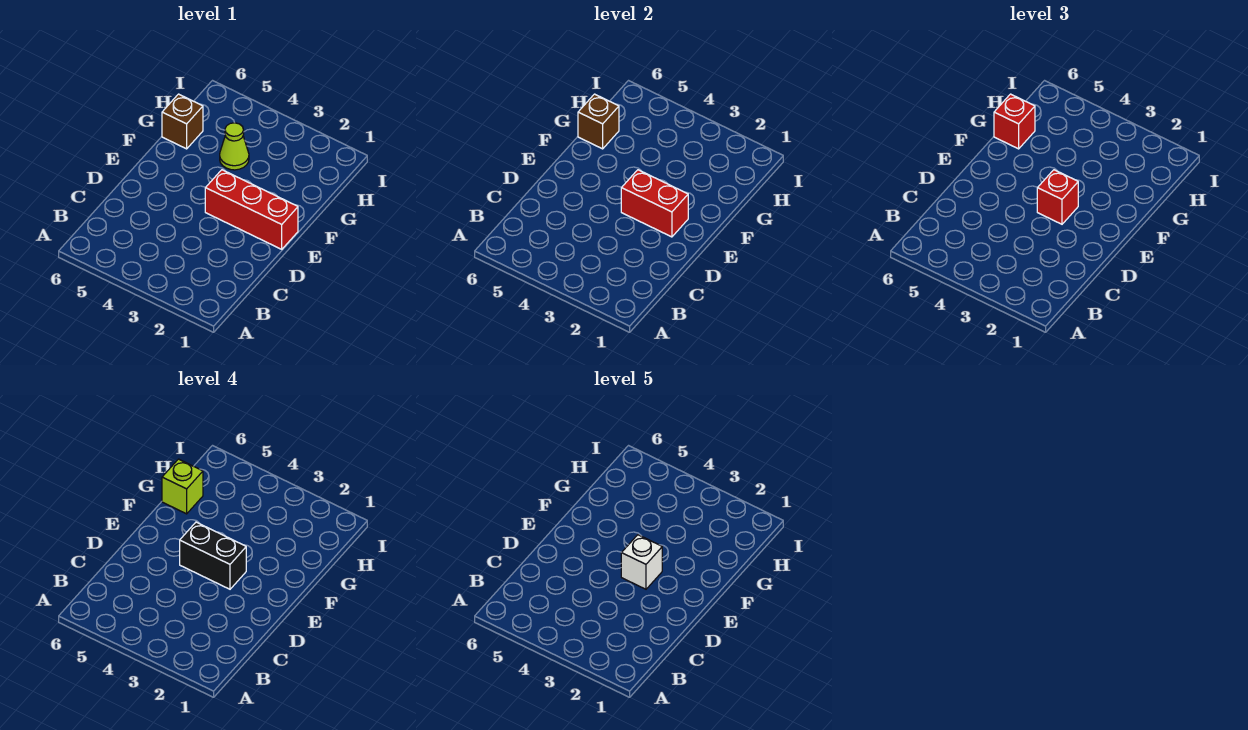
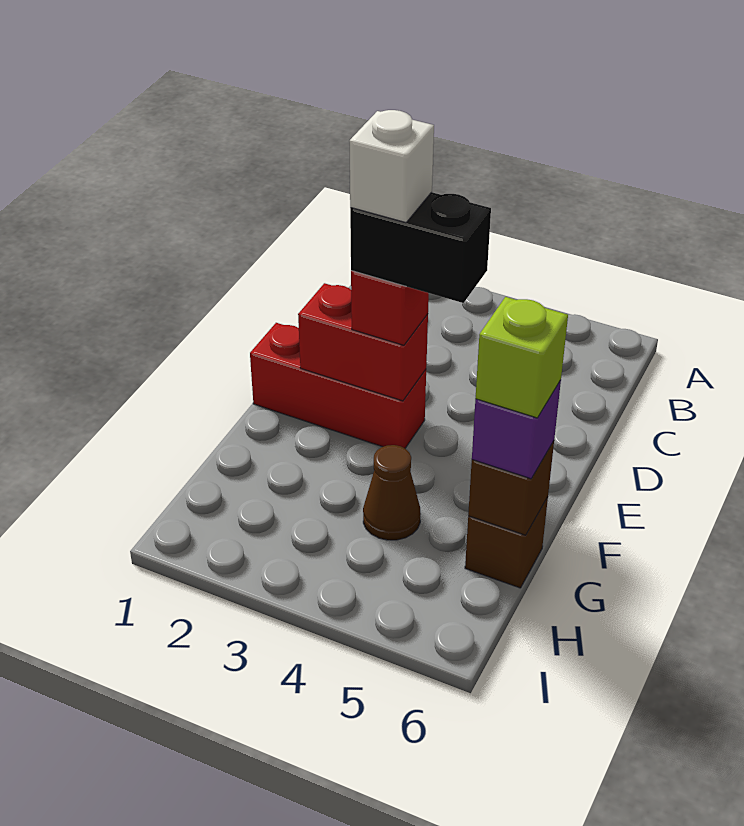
lime cone G4 level 1 -> brown cone G4 level 1
red brick G6 level 3 -> purple brick G6 level 3

